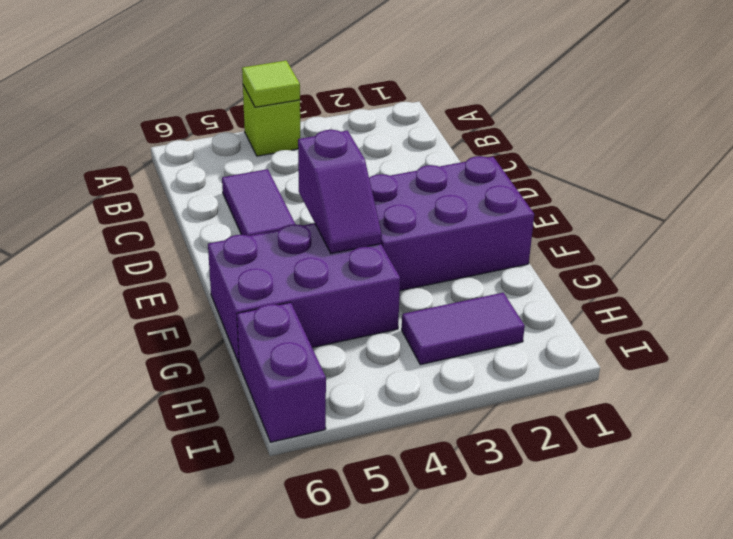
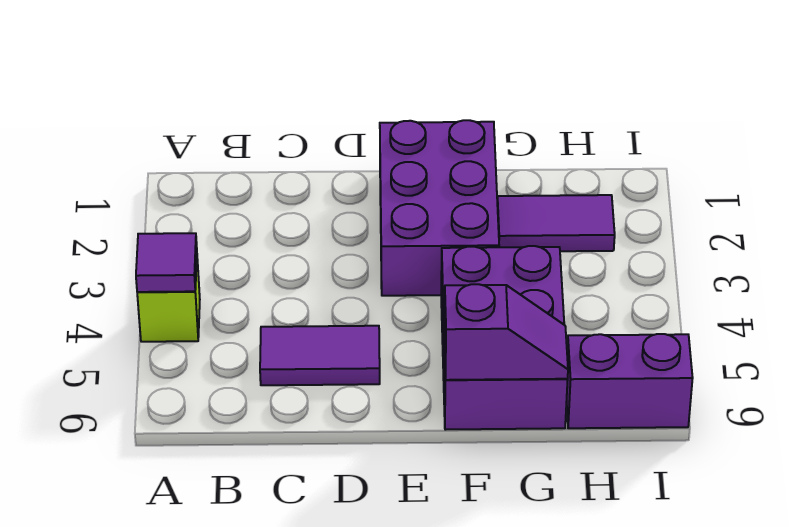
lime tile A4 level 2 -> purple tile A4 level 2
purple slope E4:F4 level 2 top E -> purple slope F6:G6 level 2 top F
purple tile H2:H3 level 1 -> purple tile G2:H2 level 1

